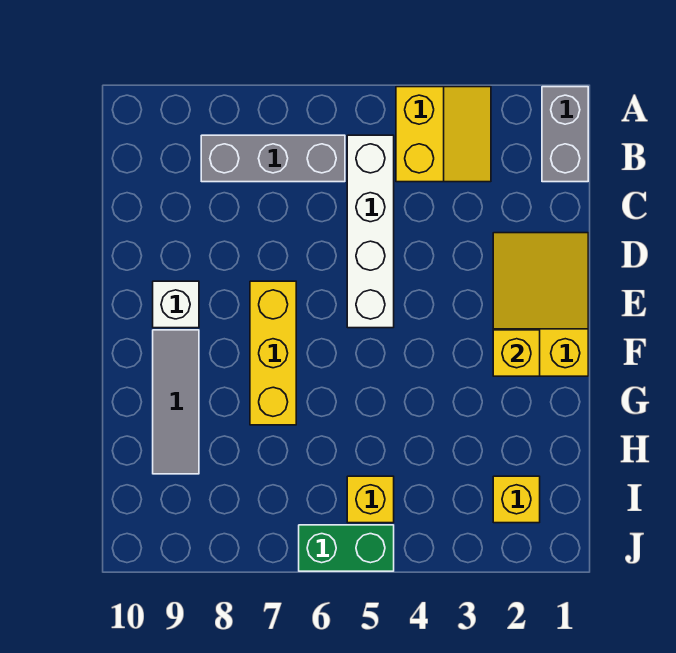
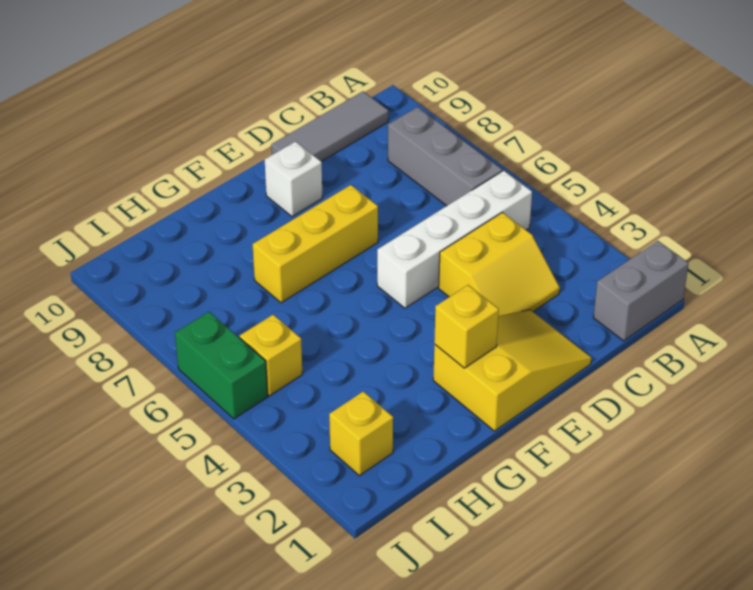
yellow slope A3:B4 level 1 top 4 -> yellow slope C3:D4 level 1 top 4
grey tile F9:H9 level 1 -> grey tile B10:D10 level 1

